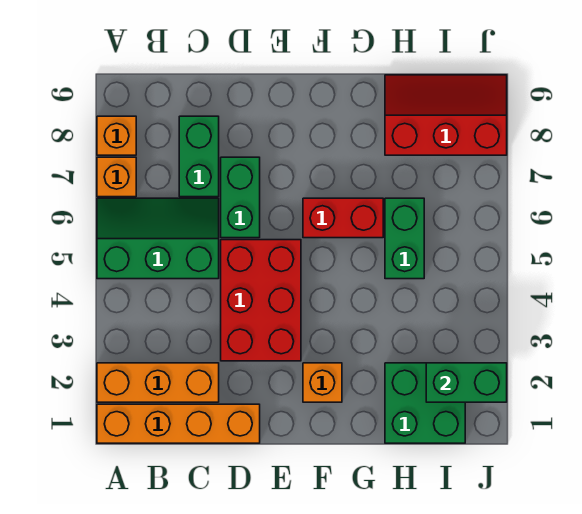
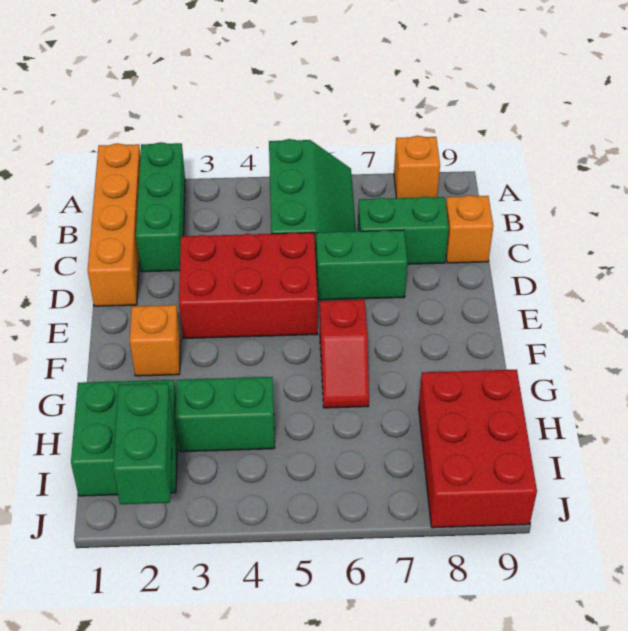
orange brick A2:C2 level 1 -> green brick A2:C2 level 1
orange brick A7 level 1 -> orange brick C9 level 1
red brick F6:G6 level 1 -> red slope F6:G6 level 1 top F
green brick H5:H6 level 1 -> green brick H3:H4 level 1
red slope H8:J9 level 1 top 8 -> red brick H8:J9 level 1

